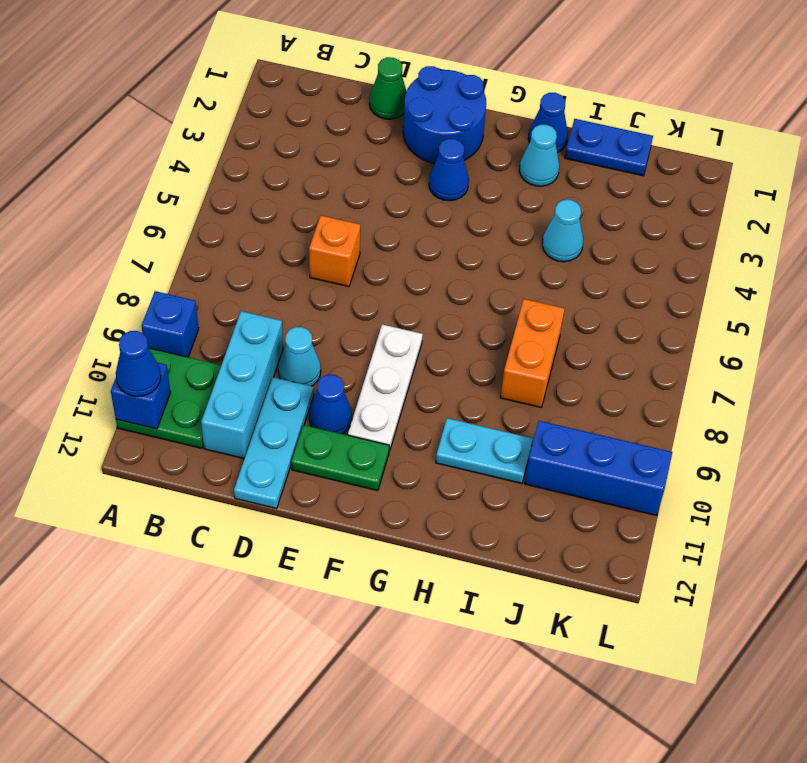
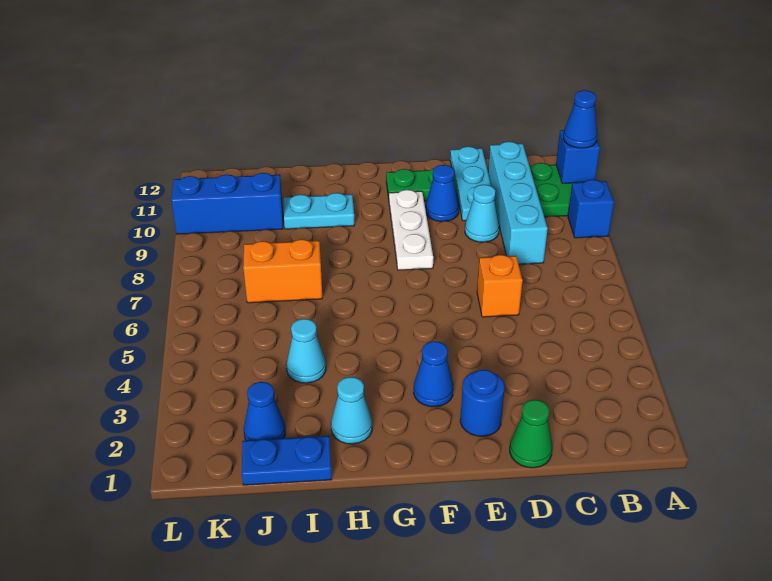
cyan brick C9:C11 level 1 -> cyan brick C8:C11 level 1
blue round brick E1:F2 level 1 -> blue round brick E2 level 1
blue cone H1 level 1 -> blue cone J2 level 1
orange brick I7:I8 level 1 -> orange brick I7:J7 level 1

